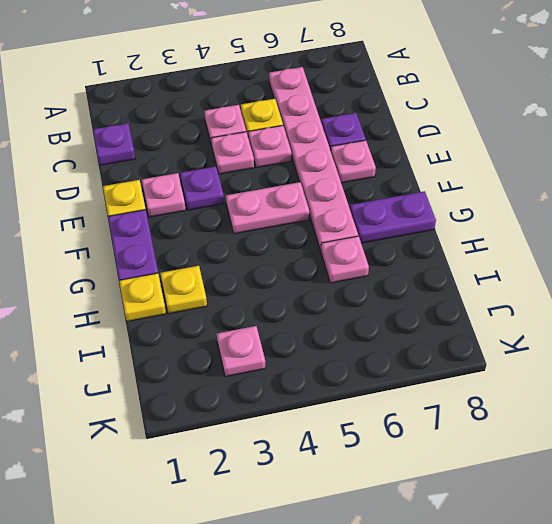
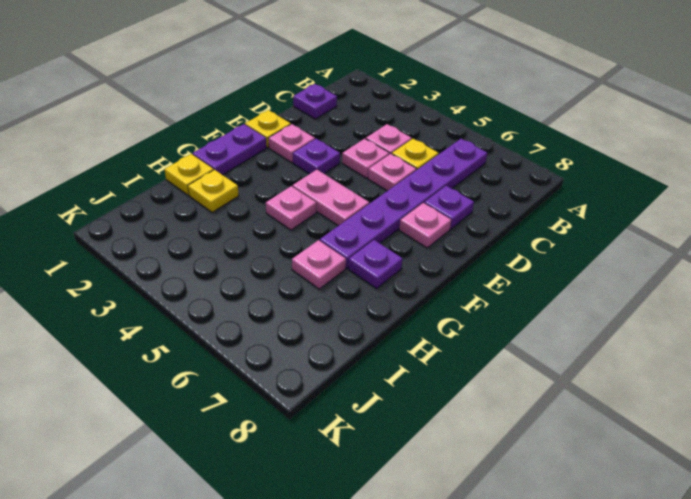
pink plate B6:G6 level 1 -> purple plate B6:G6 level 1
purple plate G7:G8 level 1 -> purple plate G7 level 1
pink plate J3 level 1 -> pink plate G4 level 1

